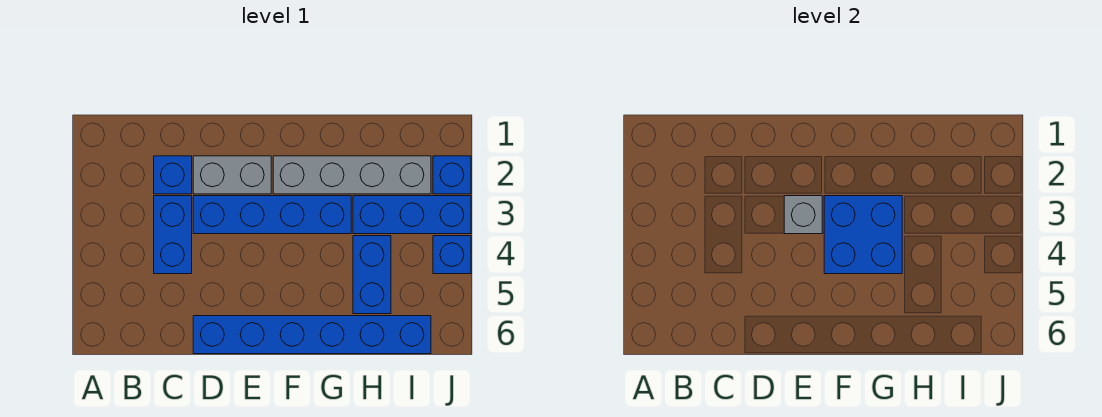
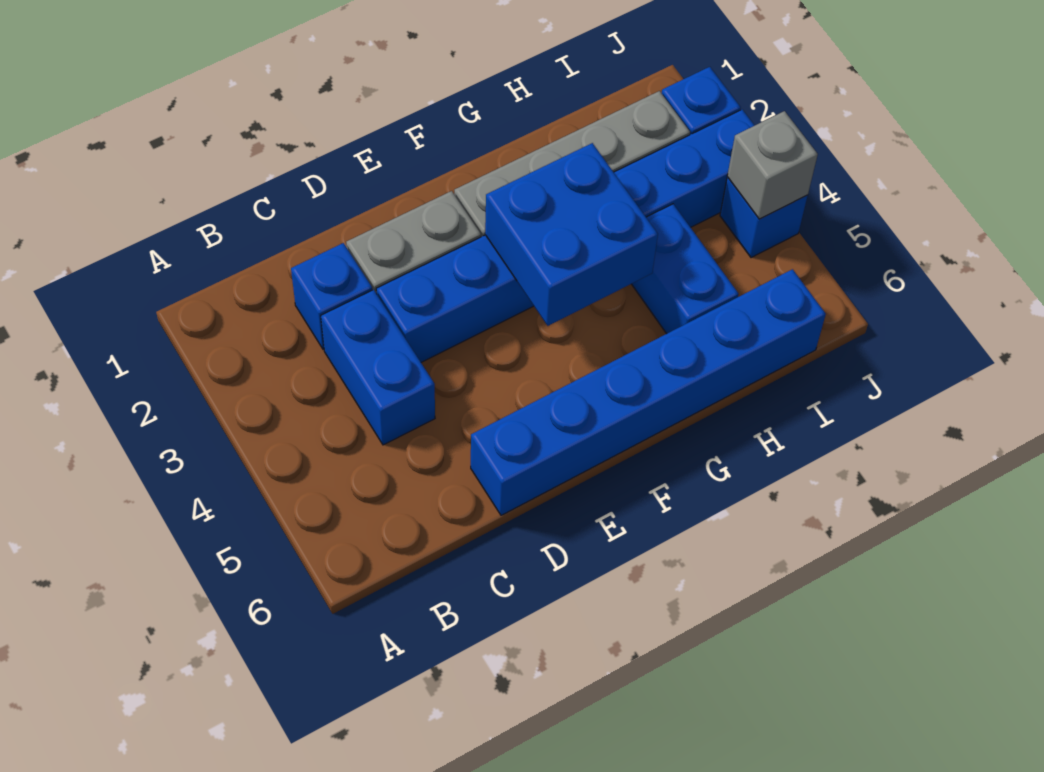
grey brick E3 level 2 -> grey brick J4 level 2

